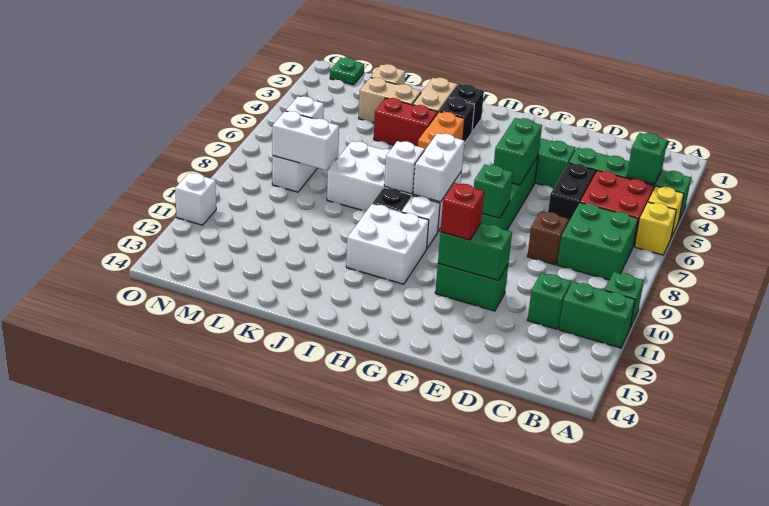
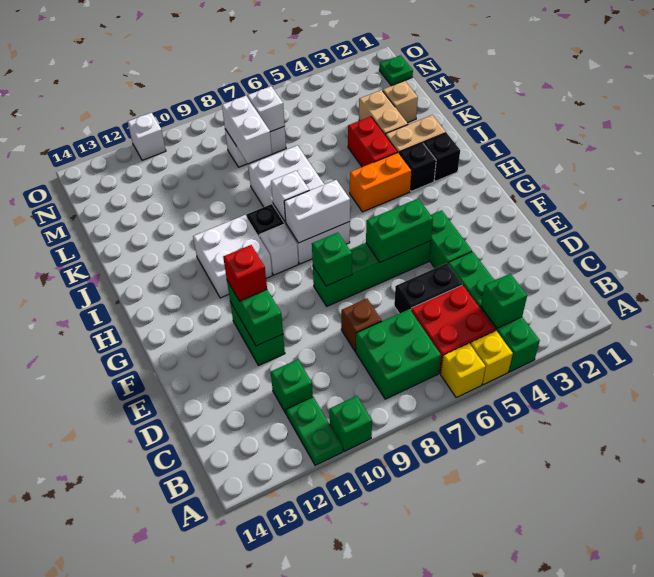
green brick A11:B11 level 1 -> green plate A11:B11 level 1

